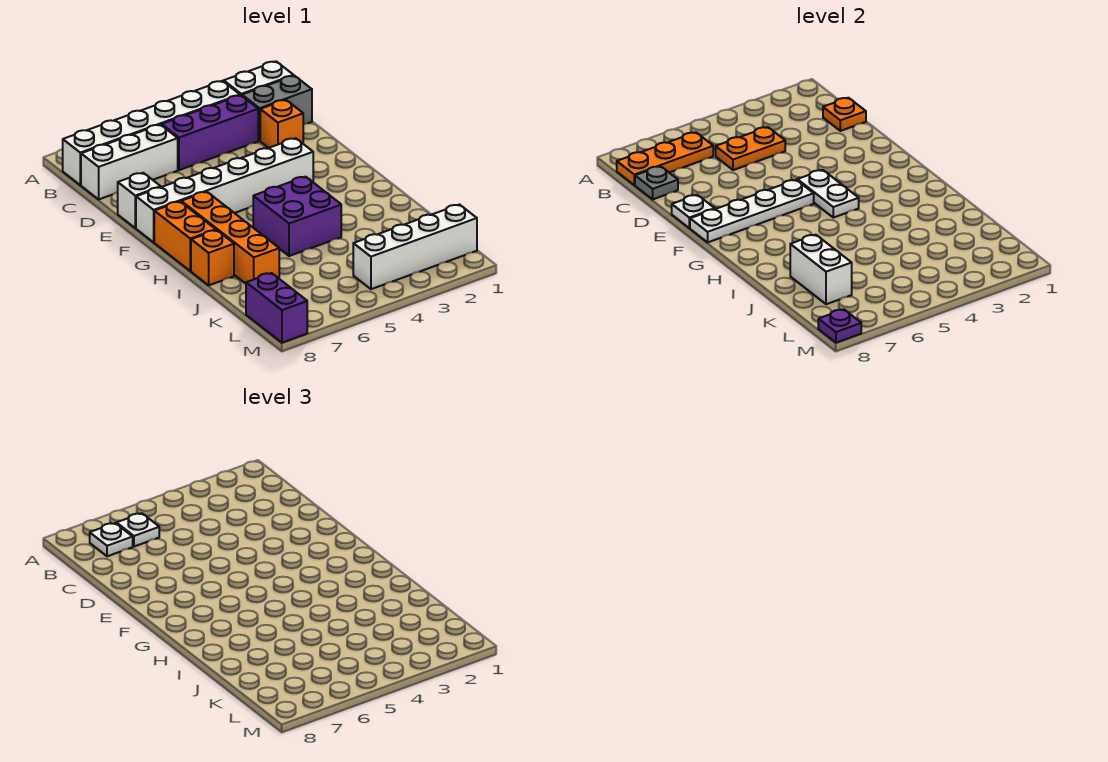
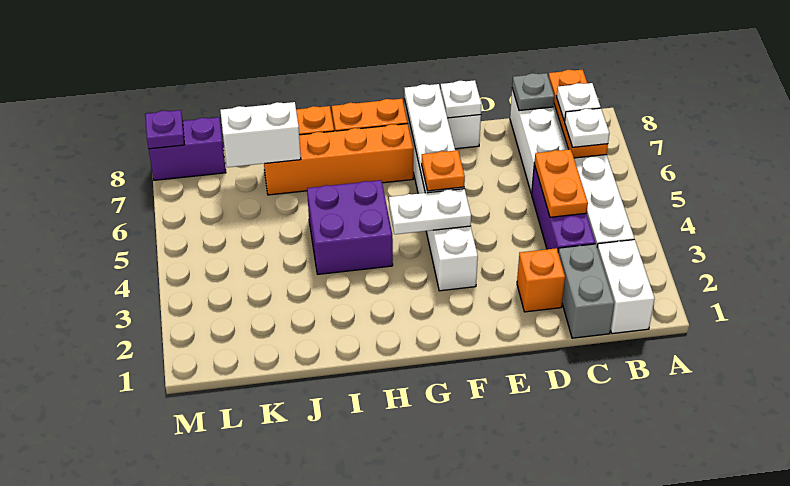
orange plate C1 level 2 -> orange plate F5 level 3
white brick L1:L4 level 1 -> none

